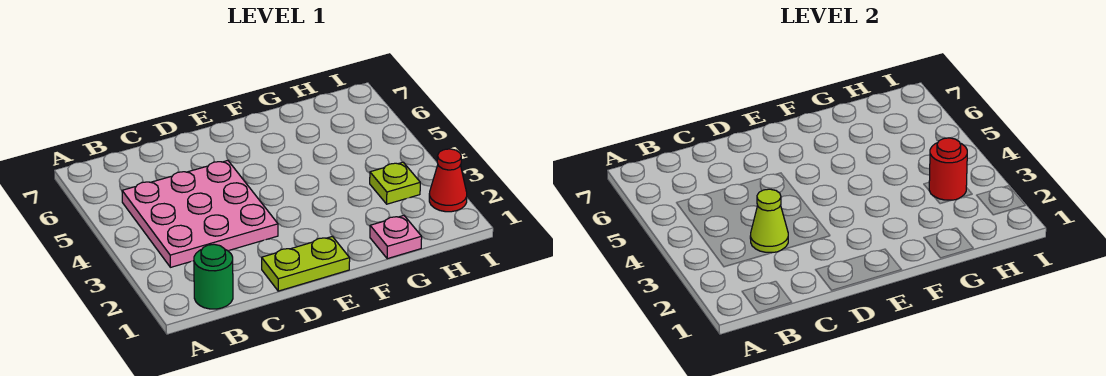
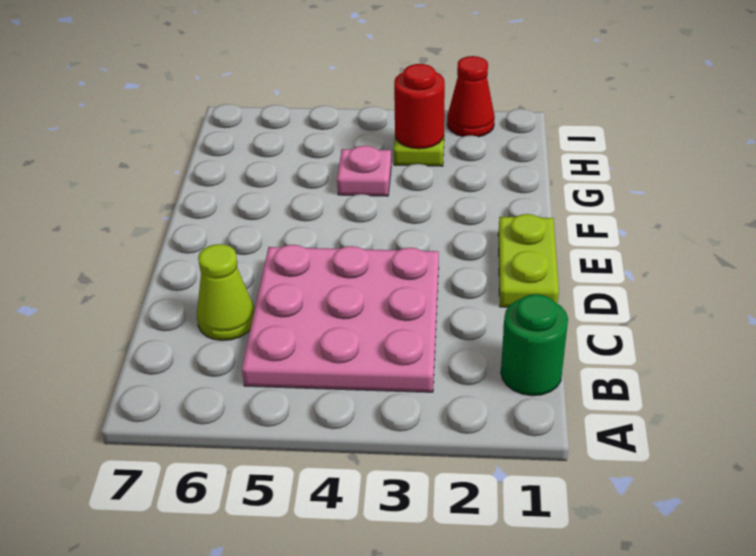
lime cone C3 level 2 -> lime cone C6 level 1
pink plate G1 level 1 -> pink plate G4 level 1

